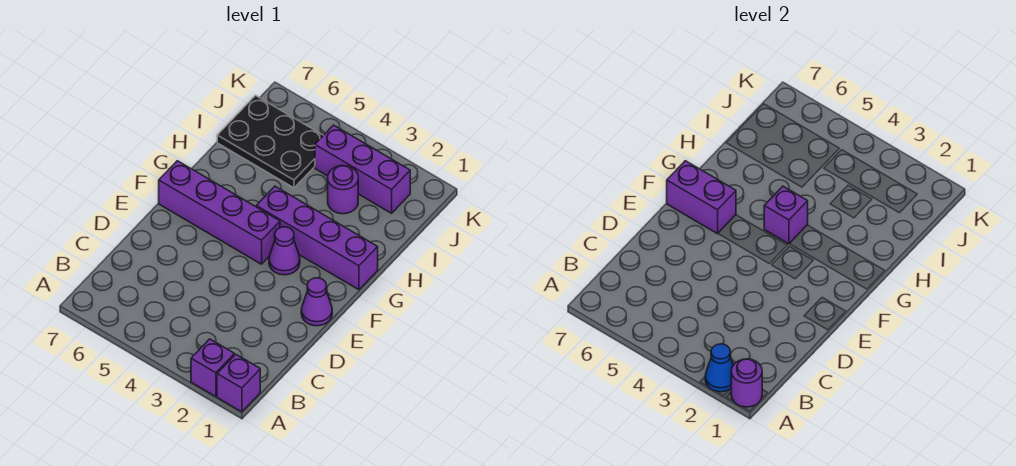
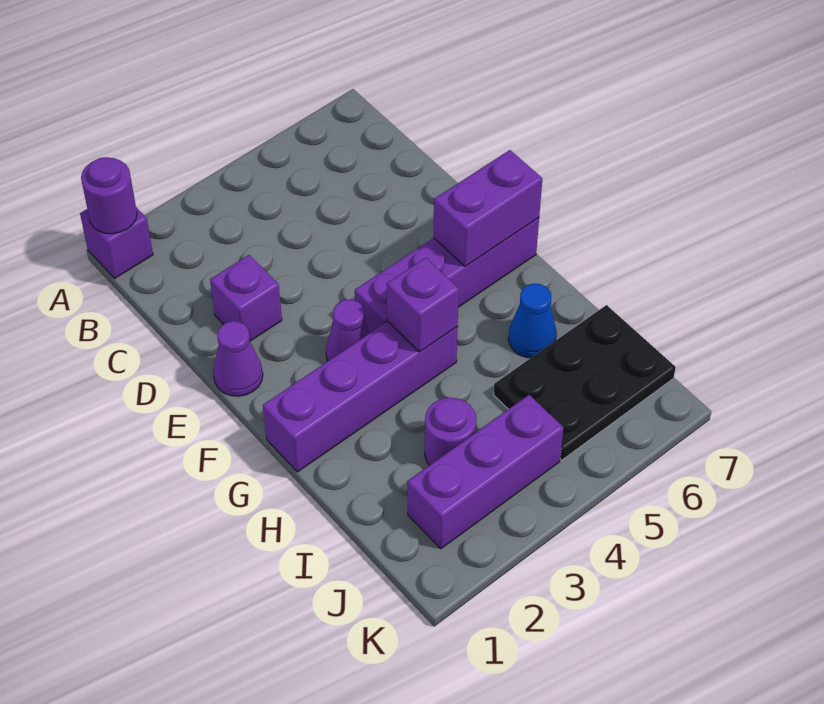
purple brick A2 level 1 -> purple brick D2 level 1
blue cone A2 level 2 -> blue cone H6 level 1

